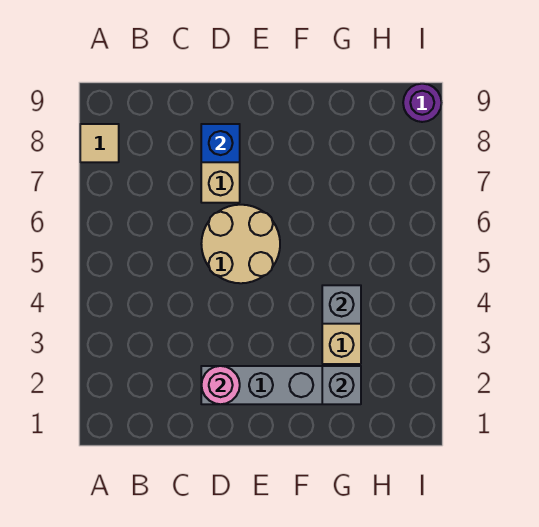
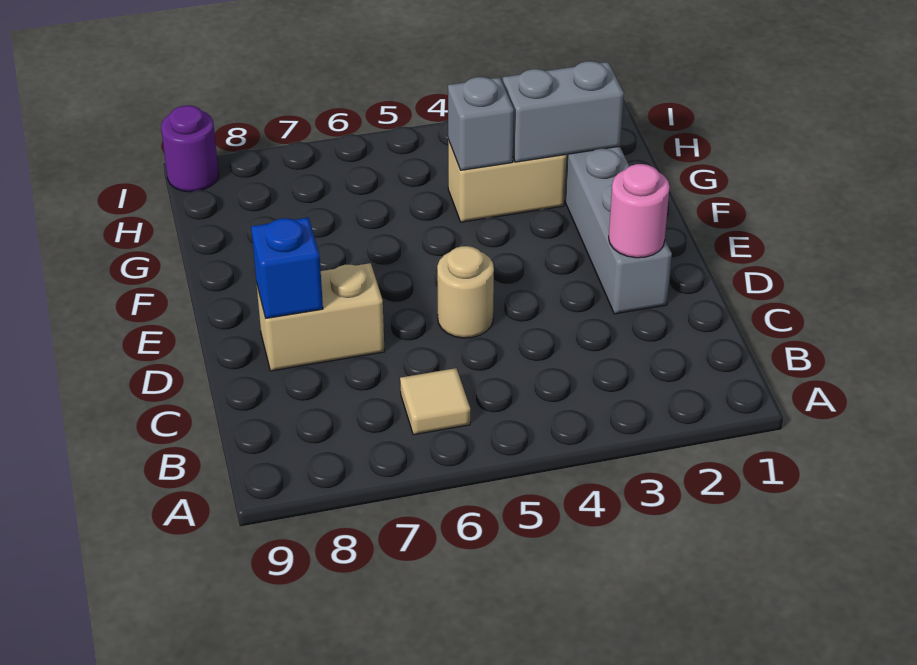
tan tile A8 level 1 -> tan tile B6 level 1
tan round brick D5:E6 level 1 -> tan round brick D5 level 1
grey brick G2 level 2 -> grey brick G2:G3 level 2

